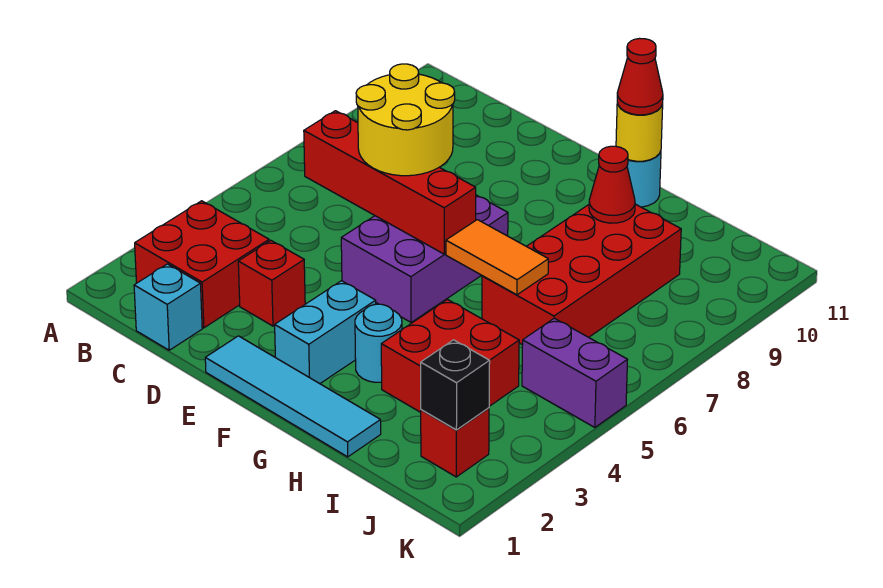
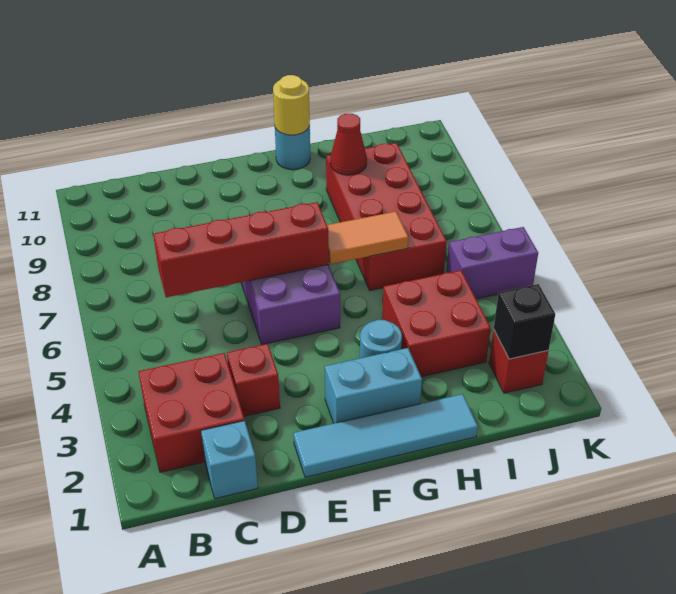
yellow round brick D6:E7 level 3 -> none
cyan brick F2:F3 level 1 -> cyan brick F2:G2 level 1
red cone G11 level 3 -> none

